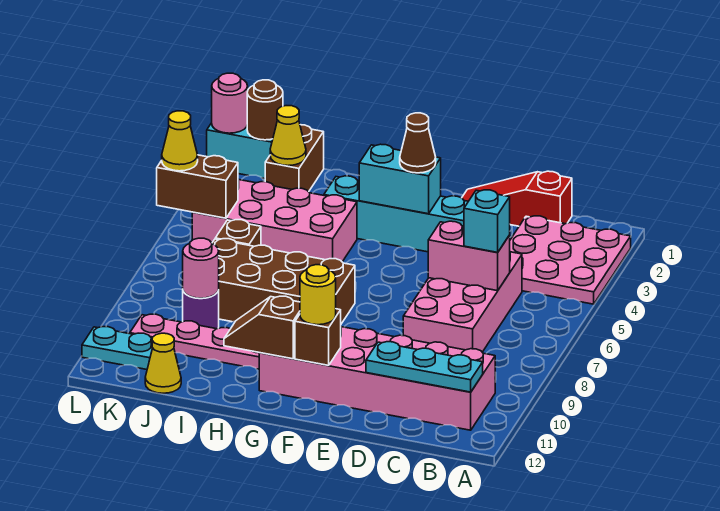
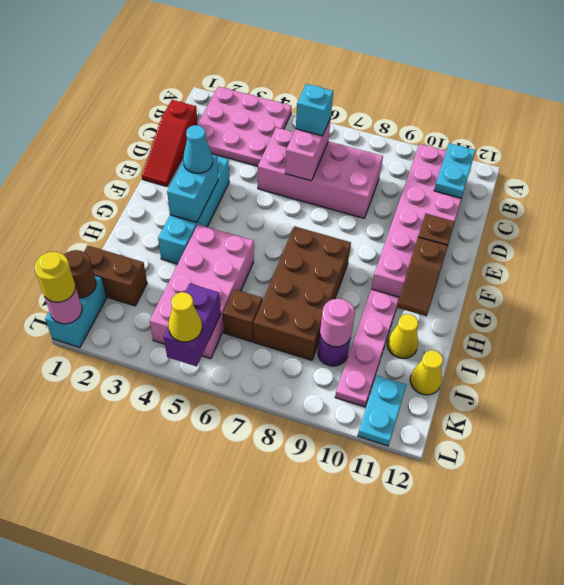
cyan plate B11:D11 level 2 -> cyan plate B11:C11 level 2
brown cone F3 level 3 -> cyan cone F3 level 3
yellow round brick F11 level 3 -> yellow round brick L1 level 3
yellow cone J2 level 2 -> yellow cone I11 level 1
brown brick K5:L5 level 2 -> purple brick K5:L5 level 2

